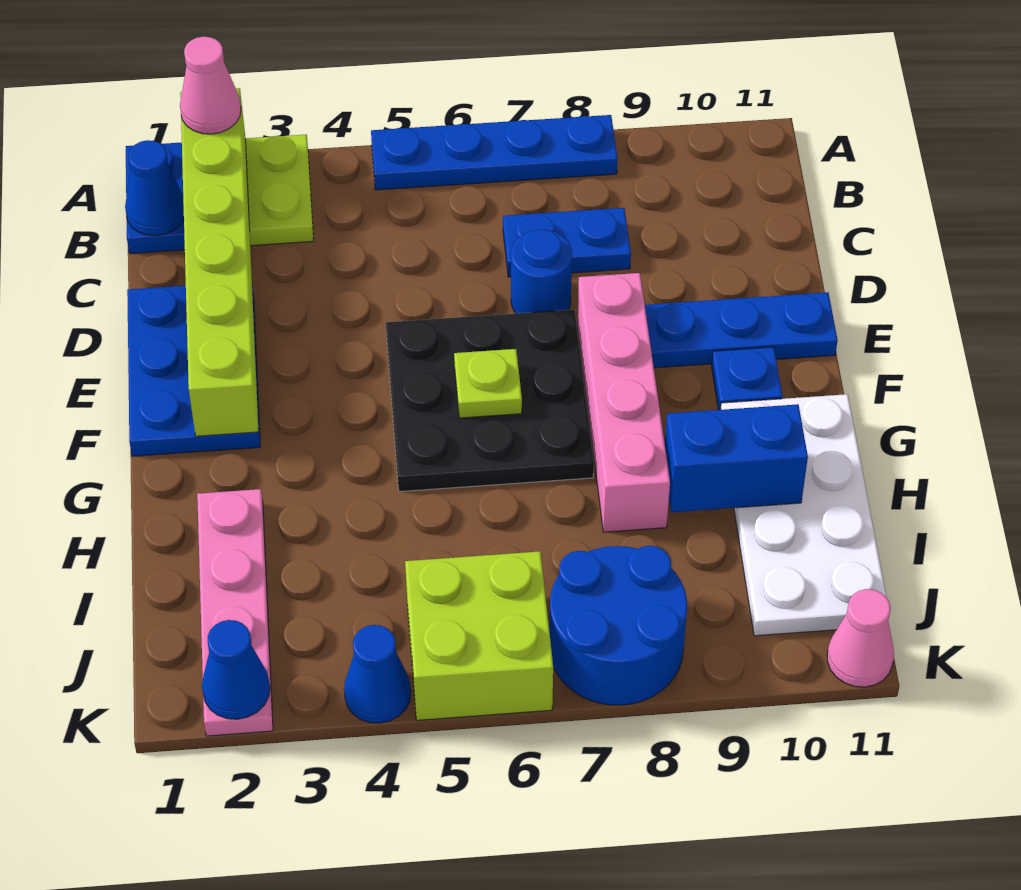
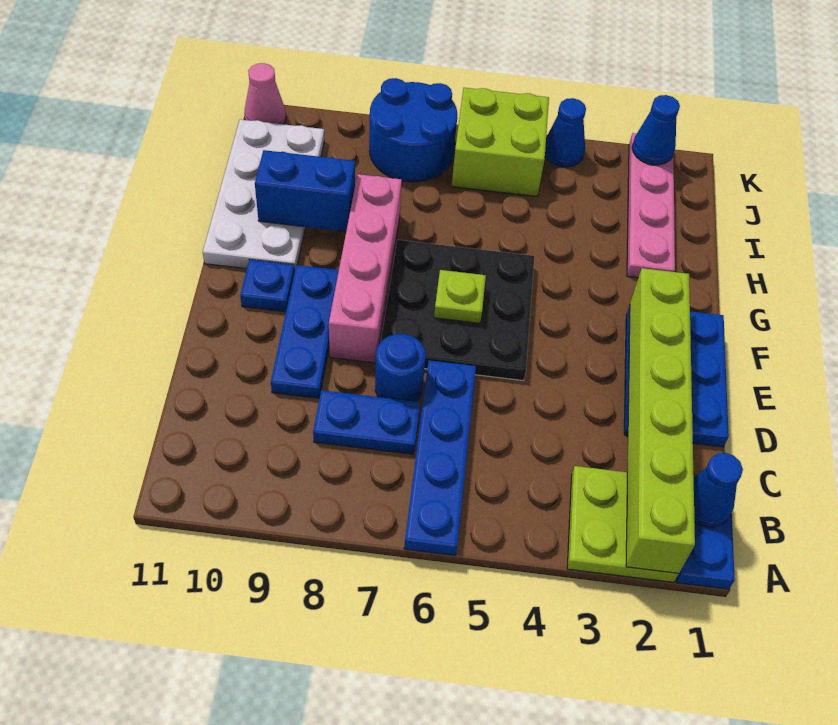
pink cone A2 level 3 -> none
blue plate A5:A8 level 1 -> blue plate A6:D6 level 1
blue plate E9:E11 level 1 -> blue plate D9:F9 level 1

